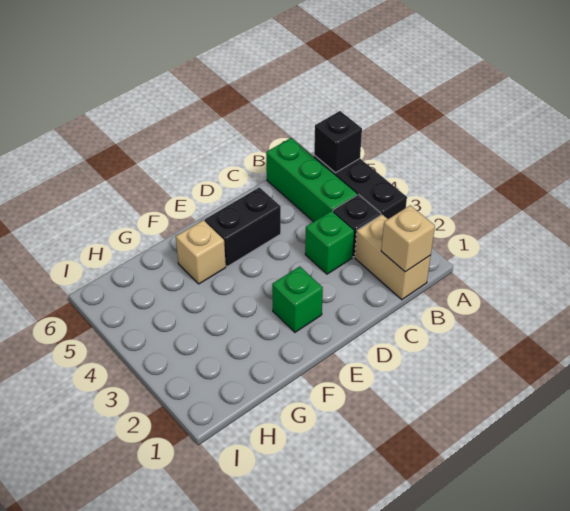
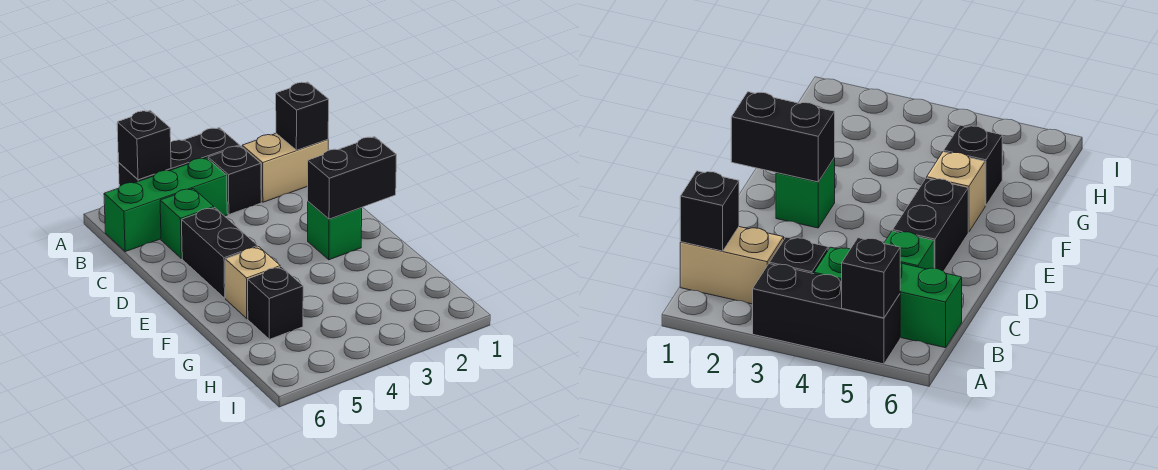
tan brick B1 level 2 -> black brick B1 level 2
green brick C3 level 1 -> green brick C5 level 1
none -> black brick E1:E2 level 2
none -> black brick G5 level 1

